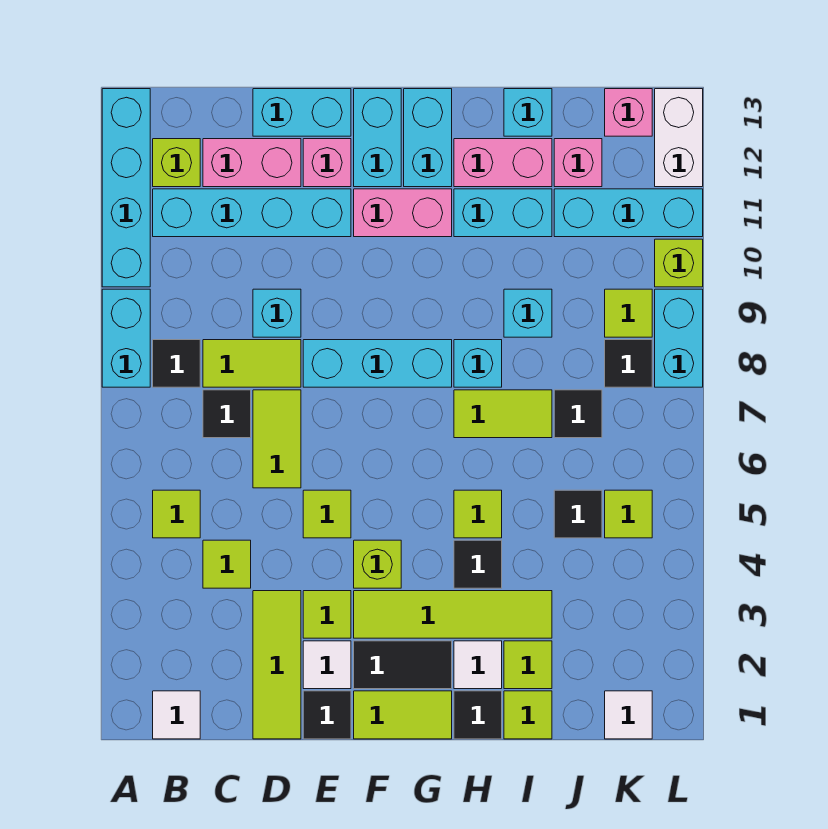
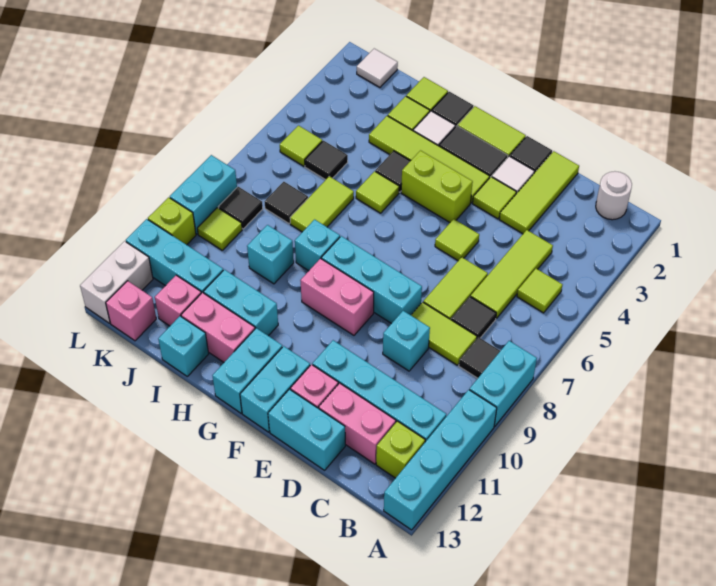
white tile B1 level 1 -> white round brick B1 level 1
lime tile C4 level 1 -> lime tile C4:C6 level 1
lime brick F4 level 1 -> lime brick F4:G4 level 1
pink brick F11:G11 level 1 -> pink brick F9:G9 level 1
lime tile H7:I7 level 1 -> lime tile I6:I7 level 1

